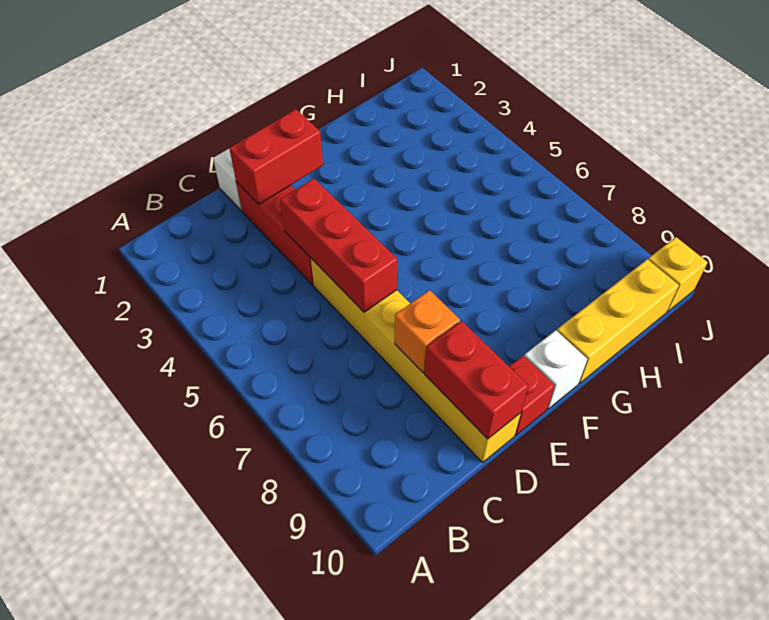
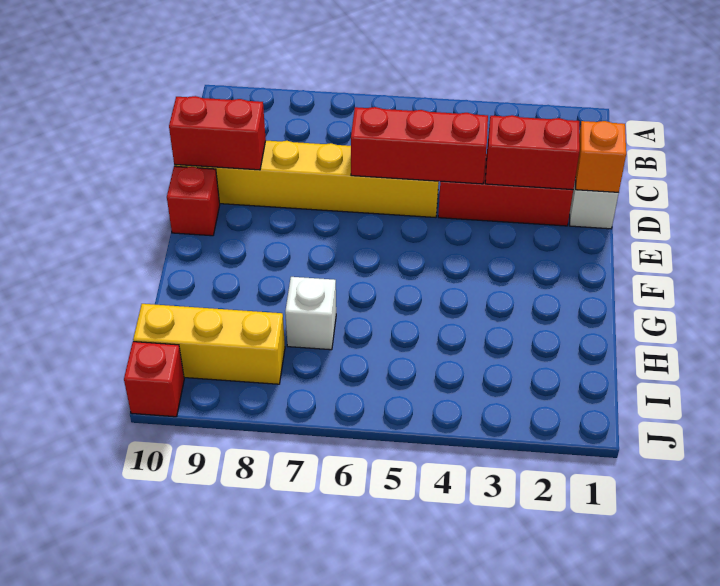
red brick D2:E2 level 2 -> red brick D2:D3 level 2
orange brick D8 level 2 -> orange brick D1 level 2
white brick F10 level 1 -> white brick H7 level 1
yellow brick G10:I10 level 1 -> yellow brick I8:I10 level 1
yellow brick J10 level 1 -> red brick J10 level 1

